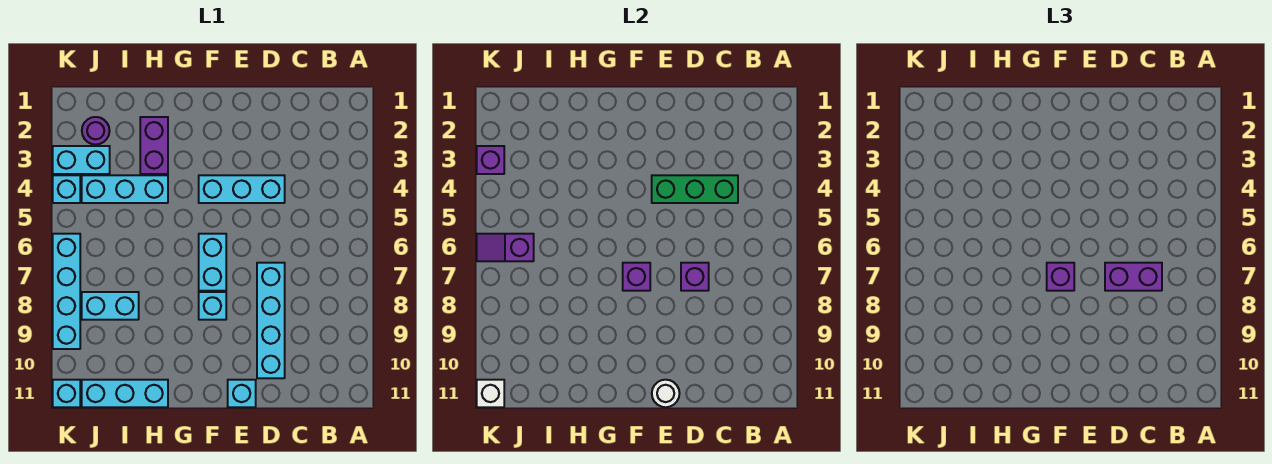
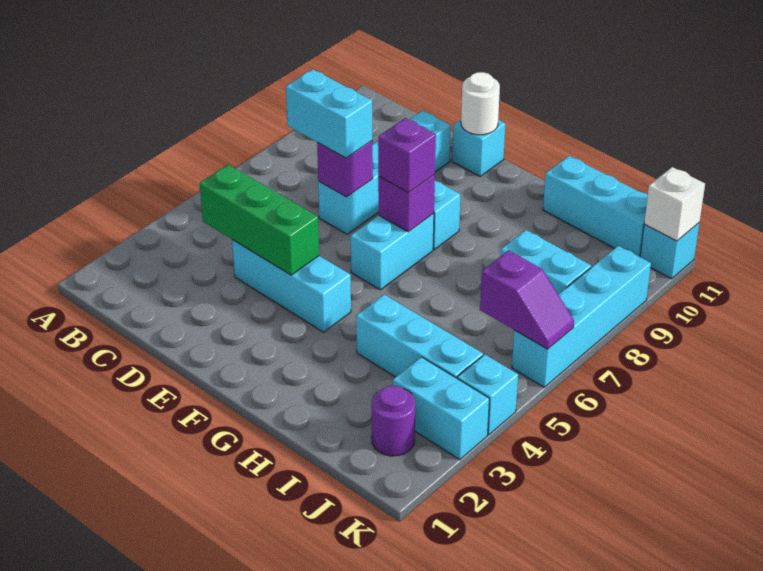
purple brick C7:D7 level 3 -> cyan brick C7:D7 level 3
purple brick H2:H3 level 1 -> none
purple brick K3 level 2 -> none

